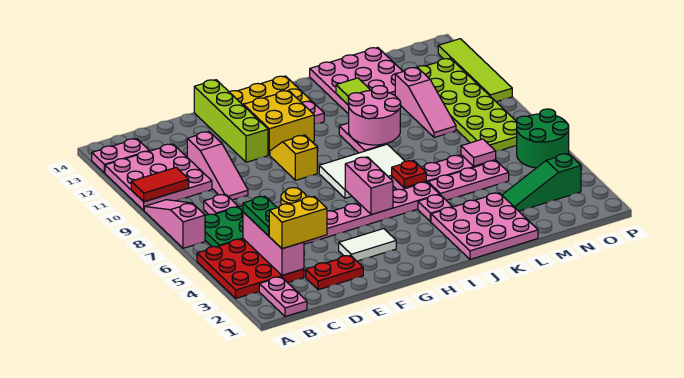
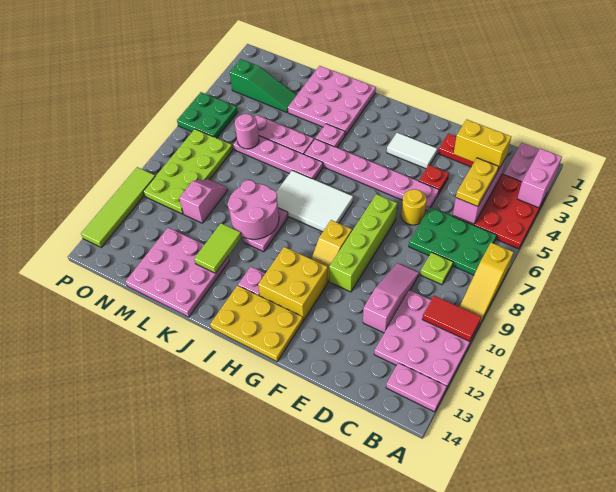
pink slope A7:A9 level 1 top 7 -> yellow slope A7:A9 level 1 top 7
green plate C4:C5 level 3 -> yellow plate C4:C5 level 3
pink plate C8 level 1 -> lime plate C8 level 1
lime brick F11:F14 level 1 -> lime brick F7:F10 level 1
pink brick H5:H6 level 2 -> pink brick A2:A3 level 2
red plate J6 level 2 -> red plate E4 level 1
pink tile M6 level 2 -> pink round brick M6 level 2
pink slope M9:M11 level 1 top 11 -> pink slope M9:M10 level 1 top 10
lime plate N7:O12 level 1 -> lime plate N7:O10 level 1
green round brick O5:P6 level 1 -> green plate O5:P6 level 1

